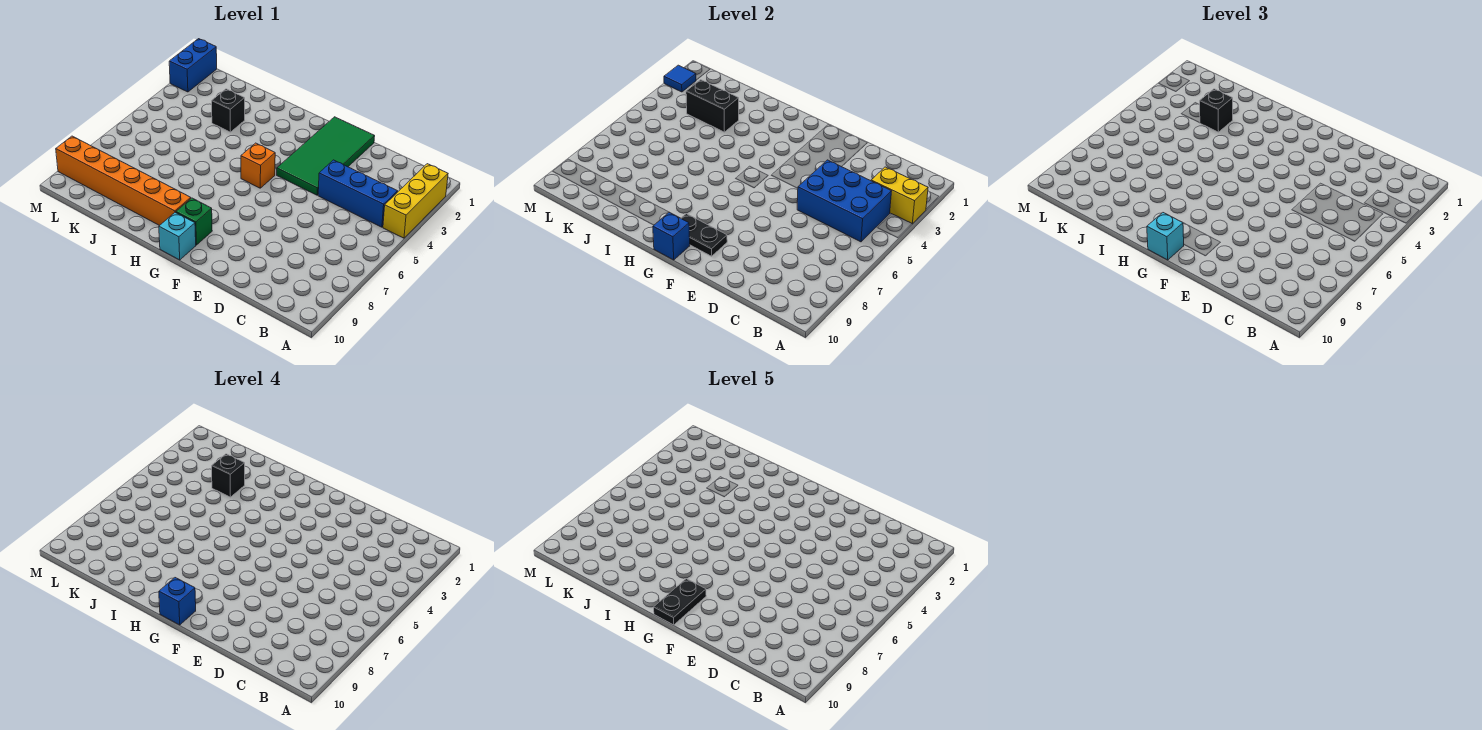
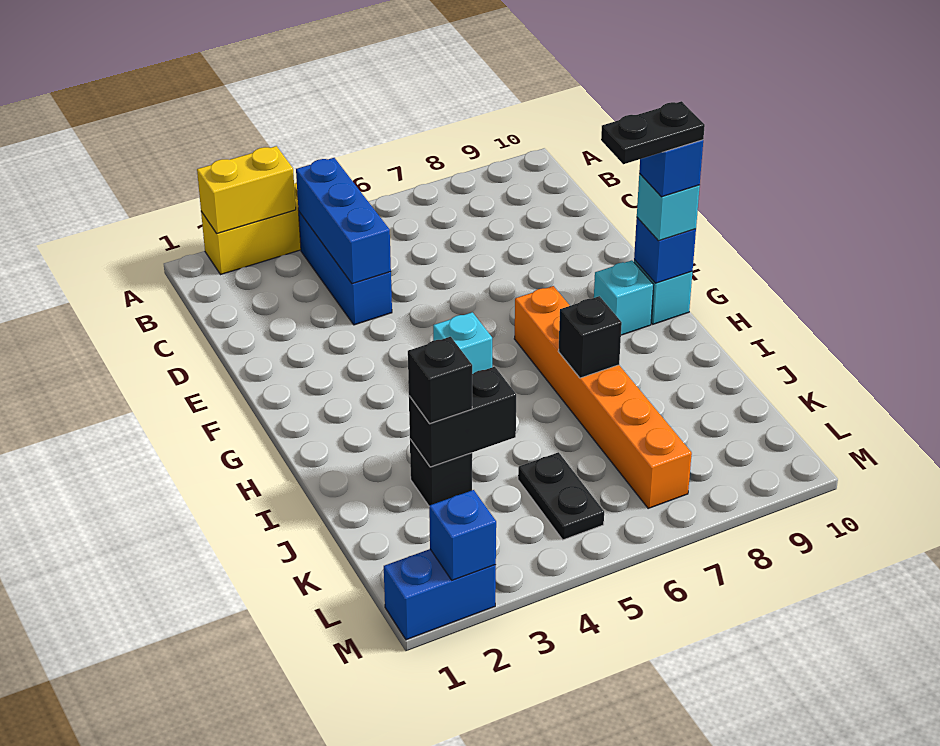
yellow brick A3:B3 level 2 -> yellow brick A2:A3 level 2
blue brick B4:D5 level 2 -> blue brick B4:D4 level 2
green tile E1:F4 level 1 -> none
black plate F9:G9 level 2 -> black plate K5:L5 level 1
orange brick G5 level 1 -> cyan brick G5 level 1
green brick G9 level 1 -> cyan brick G9 level 1
orange brick H9:M9 level 1 -> orange brick G7:L7 level 1
black brick J3:K3 level 2 -> black brick J3:J4 level 2
black brick J3 level 4 -> black brick I7 level 2
blue tile M2 level 2 -> blue brick M2 level 2

